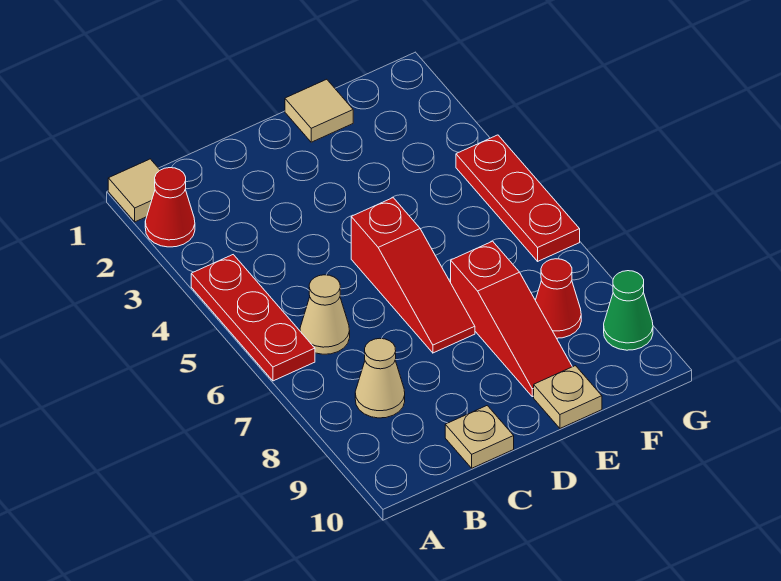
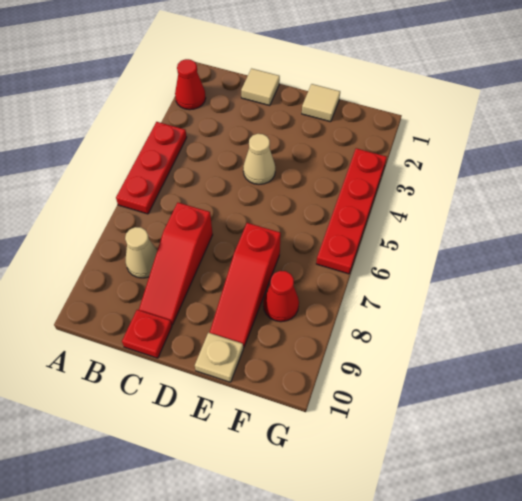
tan tile A1 level 1 -> tan tile C1 level 1
tan cone B6 level 1 -> tan cone D4 level 1
tan plate C10 level 1 -> red plate C10 level 1
red slope D5:D7 level 1 top 5 -> red slope C7:C9 level 1 top 7
red plate G4:G6 level 1 -> red plate G3:G6 level 1
green cone G9 level 1 -> none

